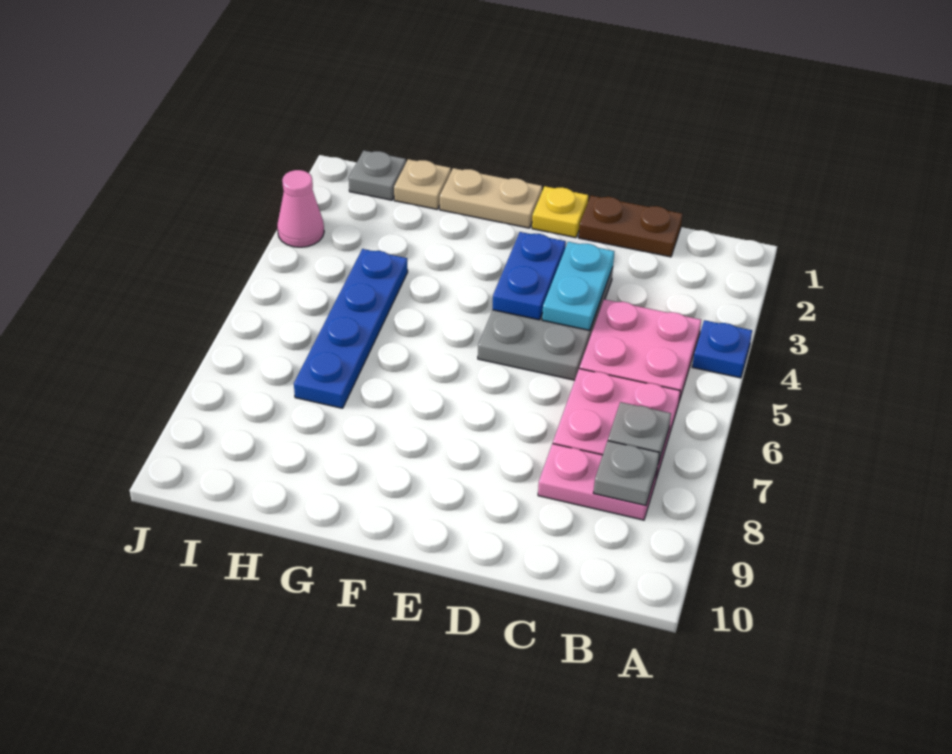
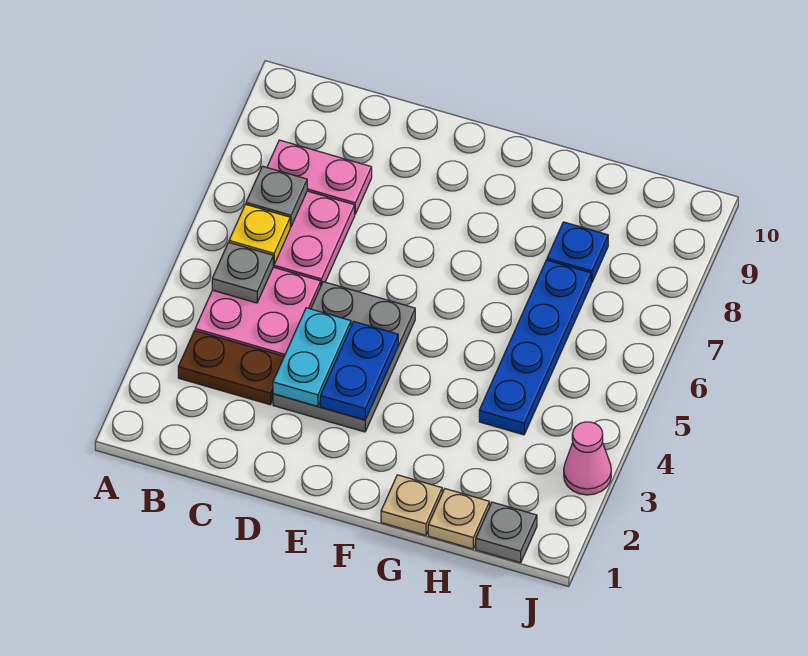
blue plate A4 level 1 -> blue plate H8 level 1
grey plate B8 level 2 -> grey plate B5 level 2
brown plate C1:D1 level 1 -> brown plate B3:C3 level 1
yellow plate E1 level 1 -> yellow plate B6 level 2
tan plate F1:G1 level 1 -> tan plate G1 level 1

